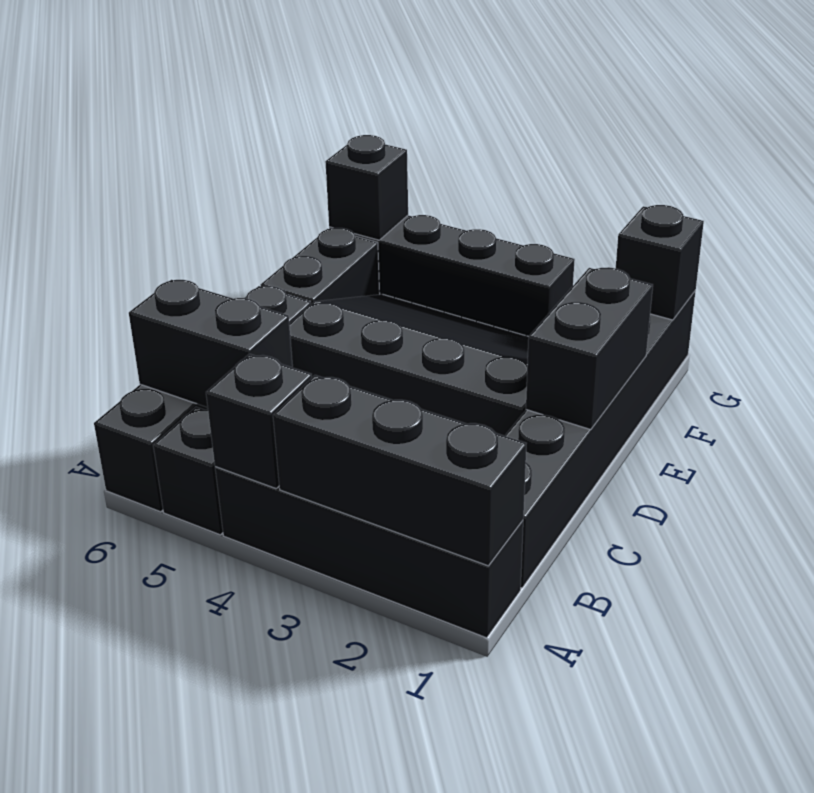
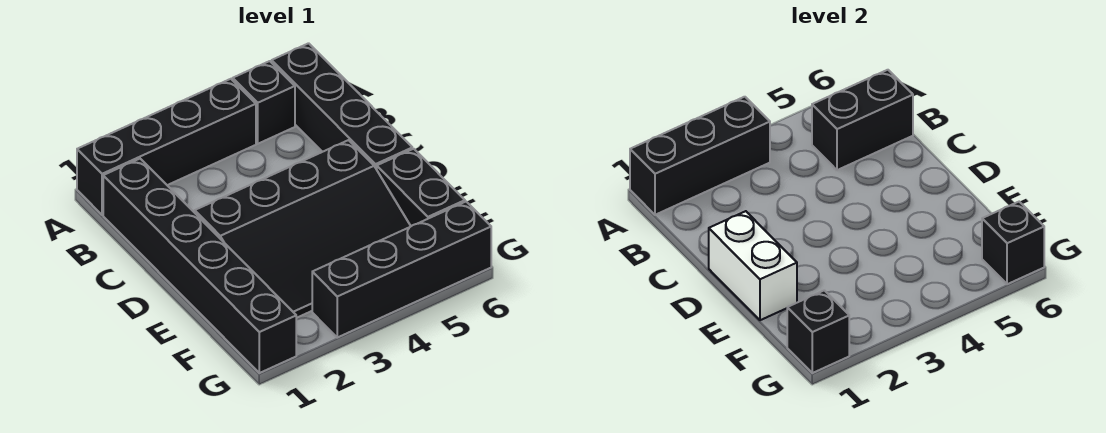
black brick A4 level 2 -> none
black brick D1:E1 level 2 -> white brick D1:E1 level 2

